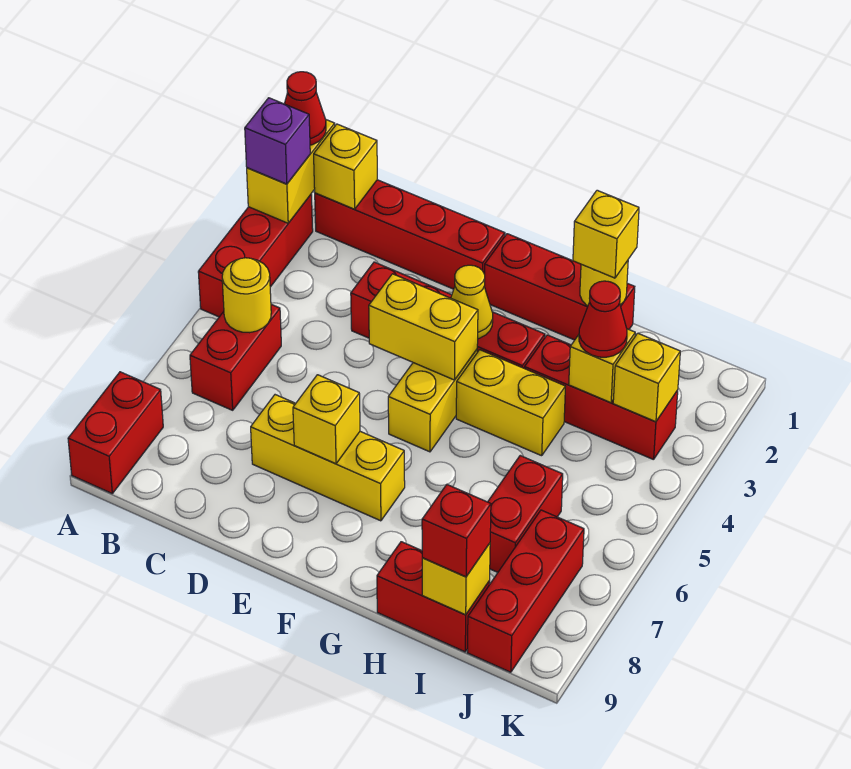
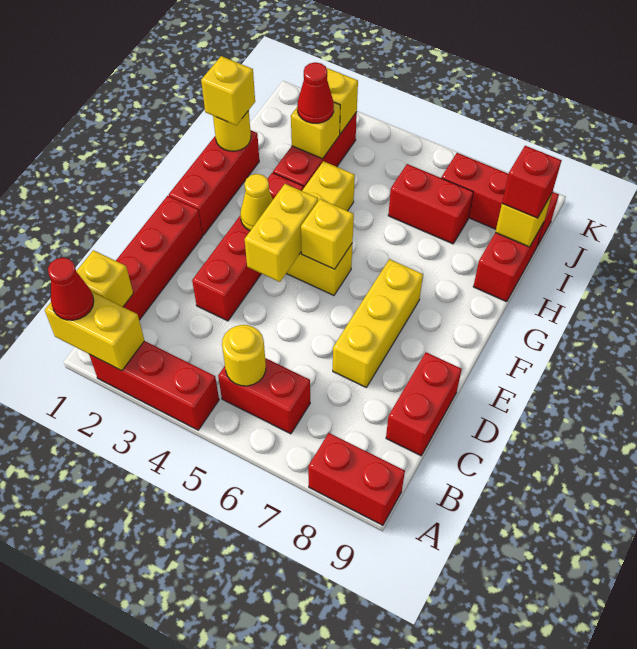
purple brick A2 level 3 -> none
none -> red brick C9:D9 level 1
yellow brick E7 level 2 -> yellow brick F5 level 2

